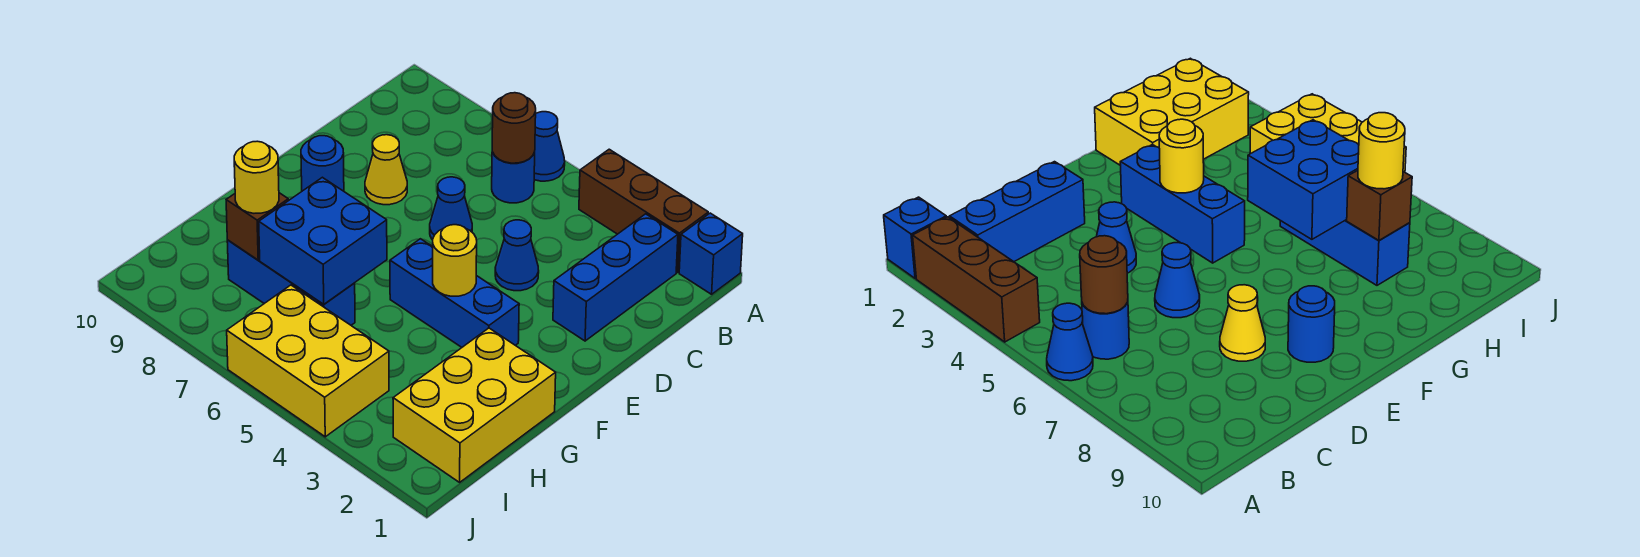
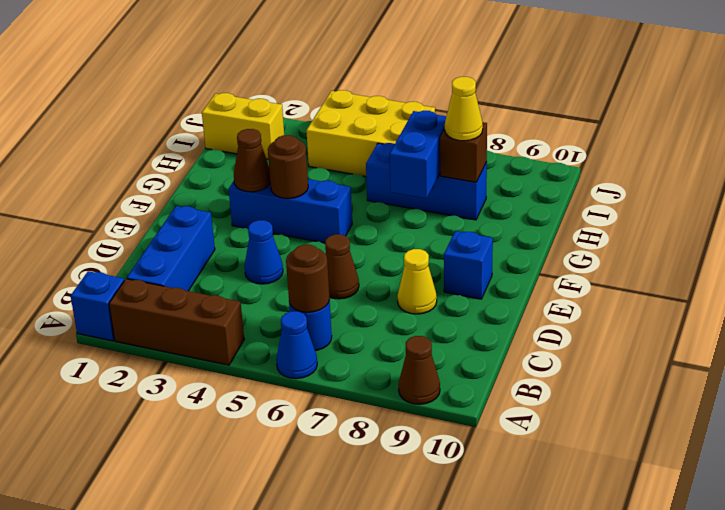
none -> brown cone A9 level 1
blue cone D6 level 1 -> brown cone D6 level 1
blue round brick E9 level 1 -> blue brick E9 level 1
none -> brown cone F3 level 2
yellow round brick F4 level 2 -> brown round brick F4 level 2
yellow brick G1:I2 level 1 -> yellow brick I1:I2 level 1
blue brick G6:H7 level 2 -> blue brick G7:H7 level 2
yellow round brick H8 level 3 -> yellow cone H8 level 3

